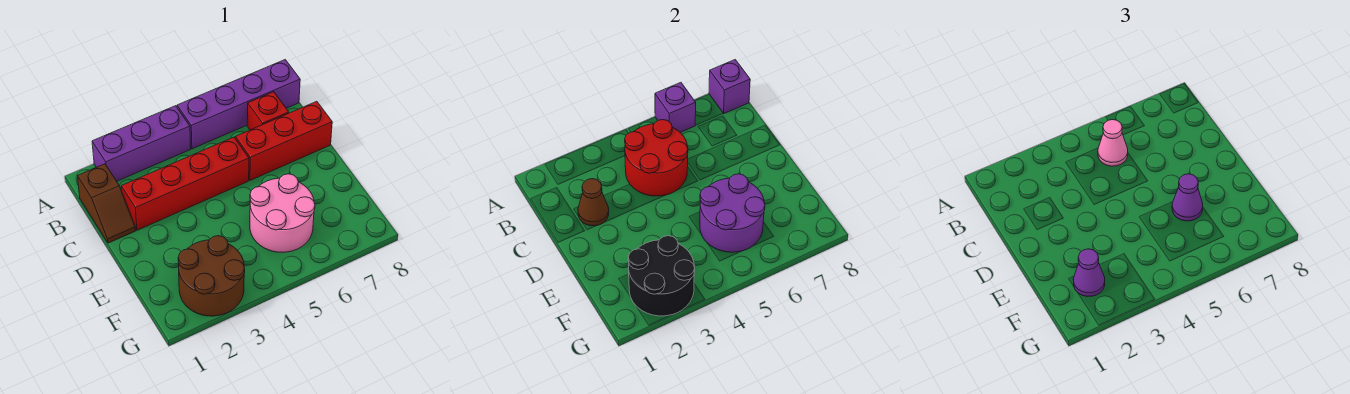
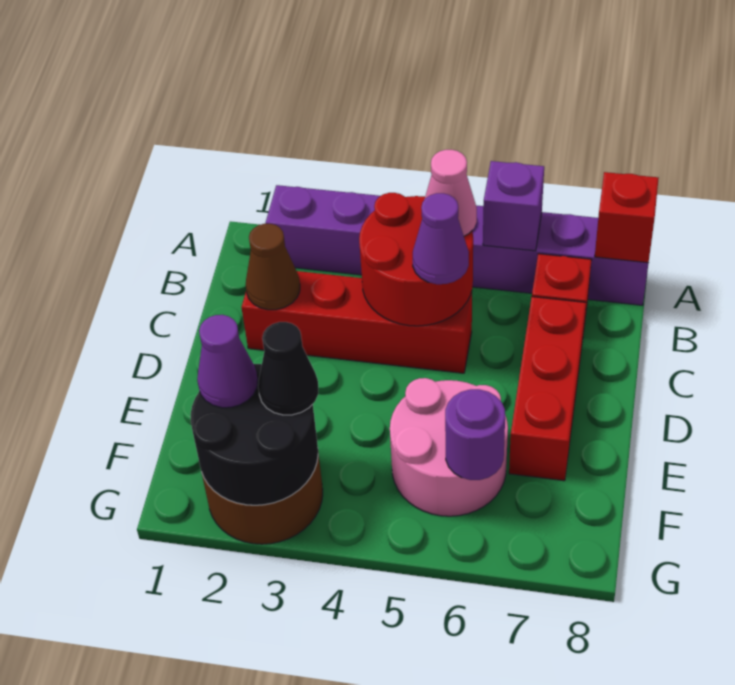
purple brick A8 level 2 -> red brick A8 level 2
brown slope B1:C1 level 1 top B -> none
red brick C6:C8 level 1 -> red brick C7:E7 level 1
purple round brick E5:F6 level 2 -> purple round brick F6 level 2
purple cone E6 level 3 -> purple cone C5 level 3
none -> black cone F3 level 3

